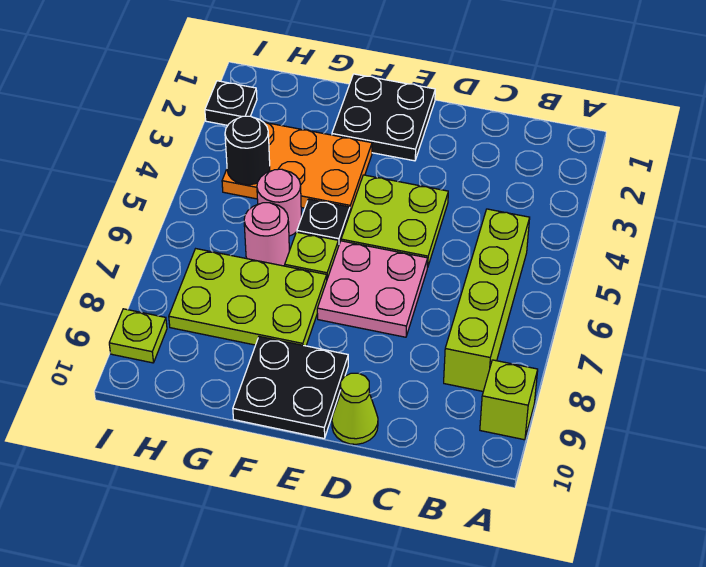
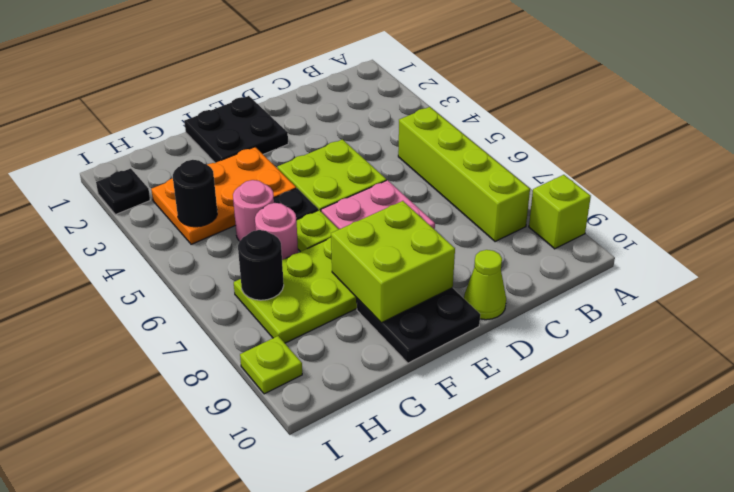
none -> lime brick E8:F9 level 2
none -> black round brick H7 level 2

